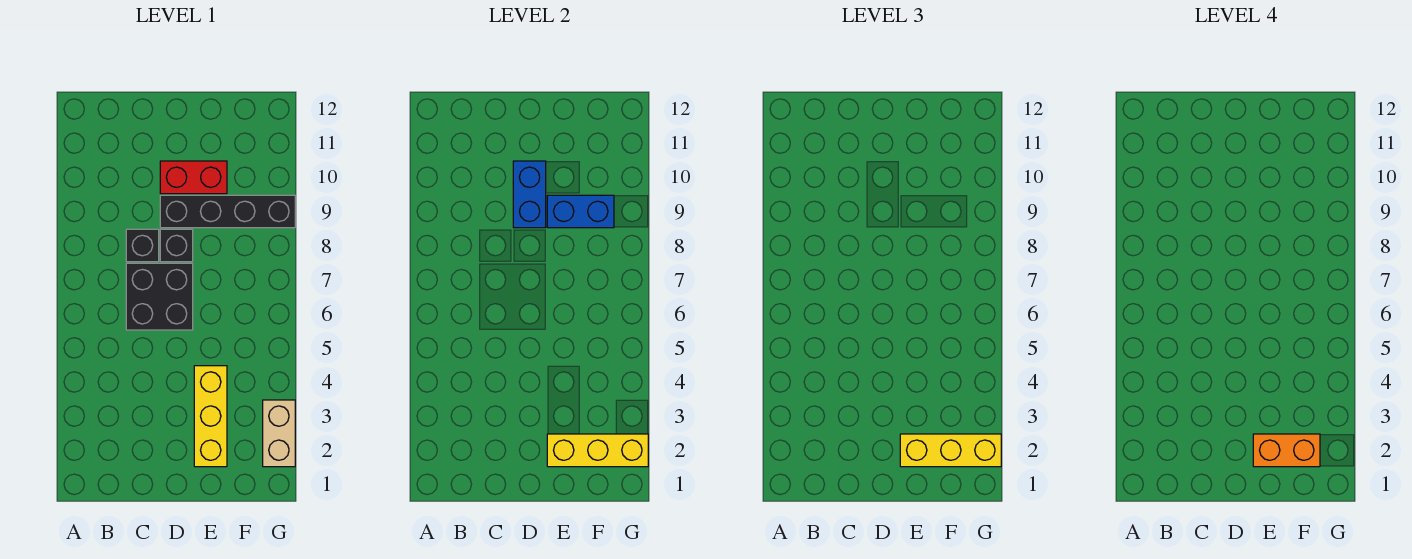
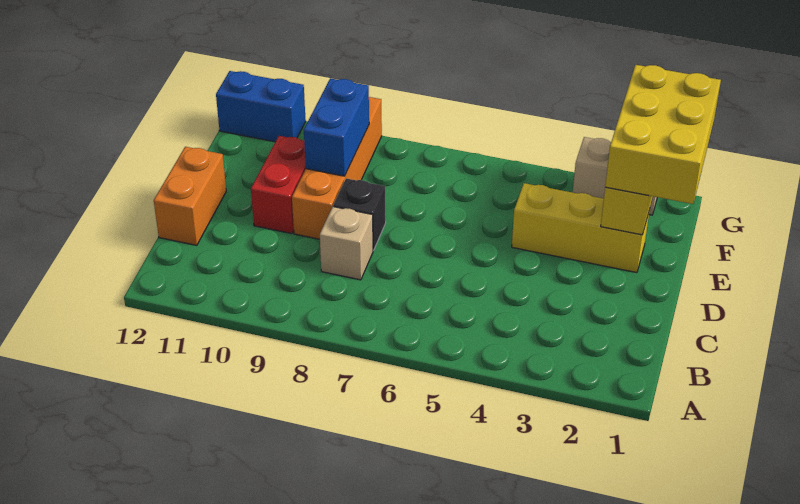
black brick C6:D7 level 1 -> none
black brick C8 level 1 -> tan brick C8 level 1
black brick D9:G9 level 1 -> orange brick D9:G9 level 1
blue brick D9:D10 level 2 -> blue brick G11:G12 level 1
yellow brick E2:G2 level 3 -> yellow brick E1:G2 level 3
orange brick E2:F2 level 4 -> orange brick C12:D12 level 1

